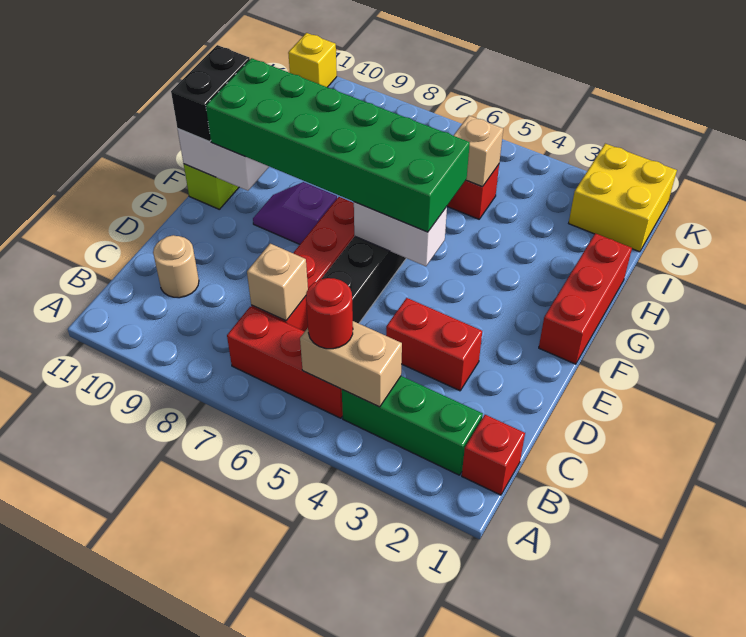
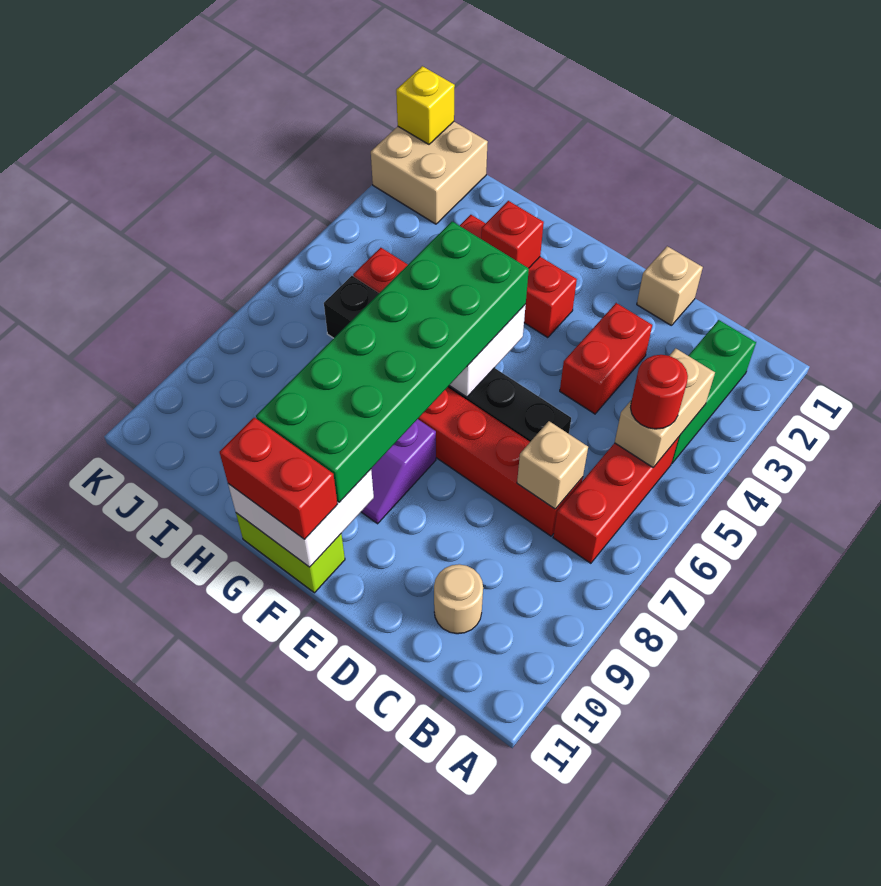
red brick B1 level 1 -> red brick G3 level 2
red brick F1:H1 level 1 -> red brick F3:H3 level 1
black brick F11:G11 level 3 -> red brick F11:G11 level 3
tan brick I5 level 2 -> tan brick D1 level 1
yellow brick J1:K2 level 1 -> tan brick J1:K2 level 1
yellow brick K11 level 1 -> yellow brick K1 level 2

